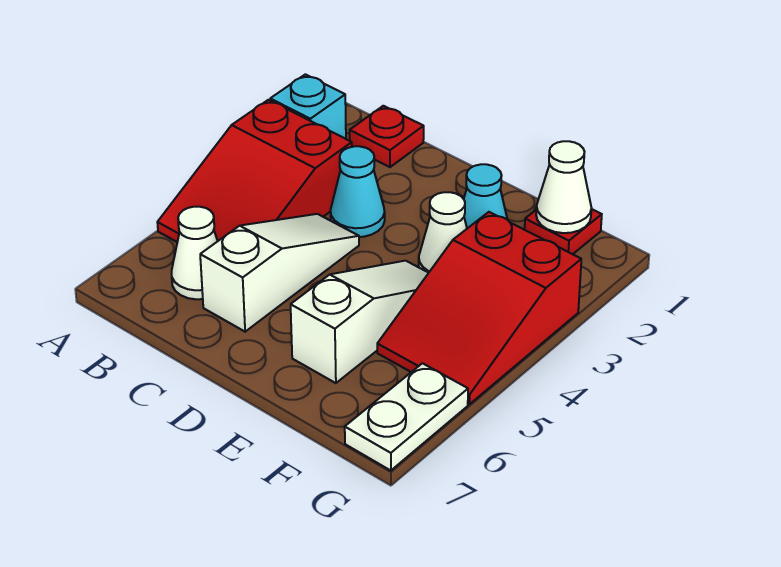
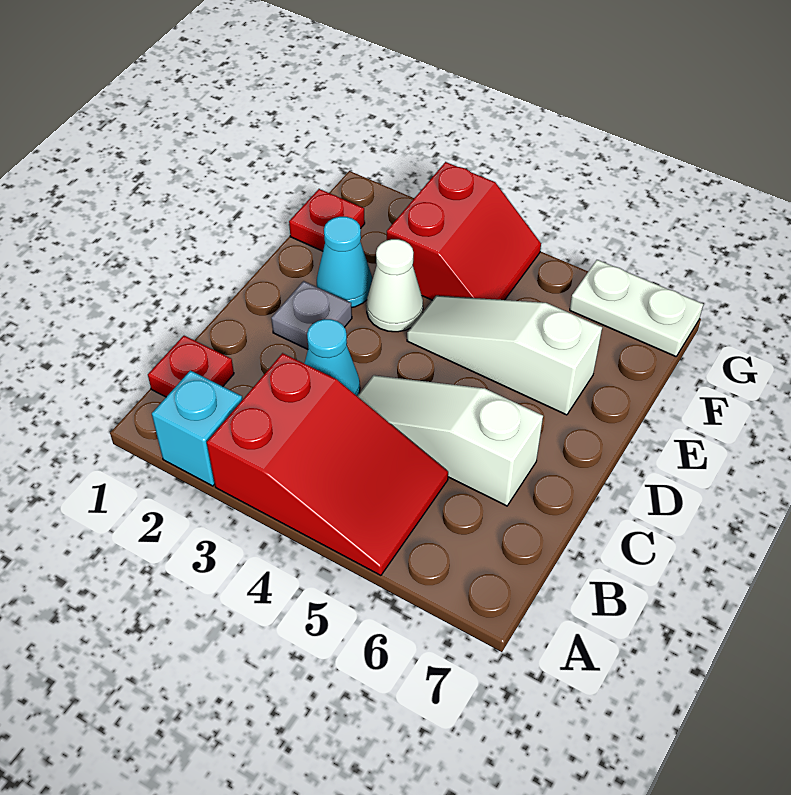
white cone B6 level 1 -> none
none -> grey plate D2 level 1
white cone F1 level 2 -> none
red slope F3:G5 level 1 top 3 -> red slope F3:G4 level 1 top 3

